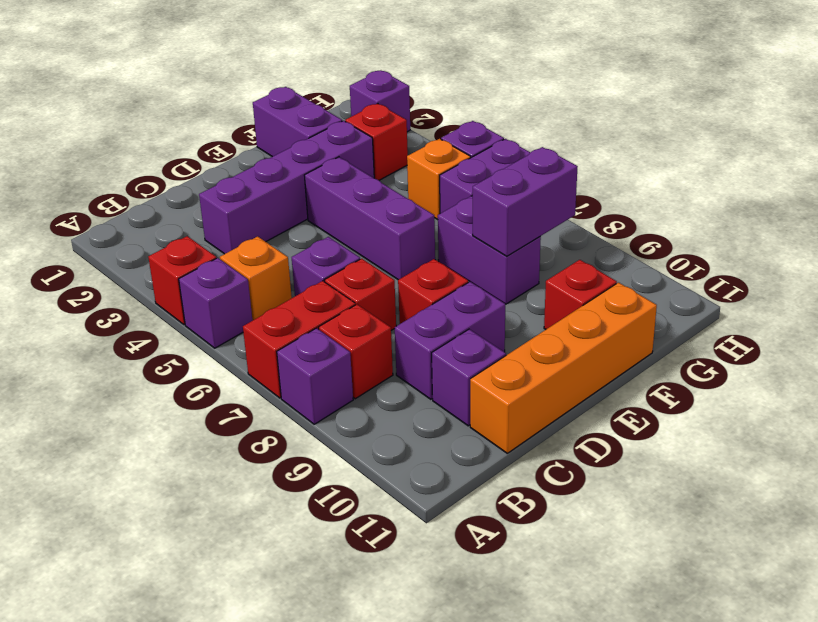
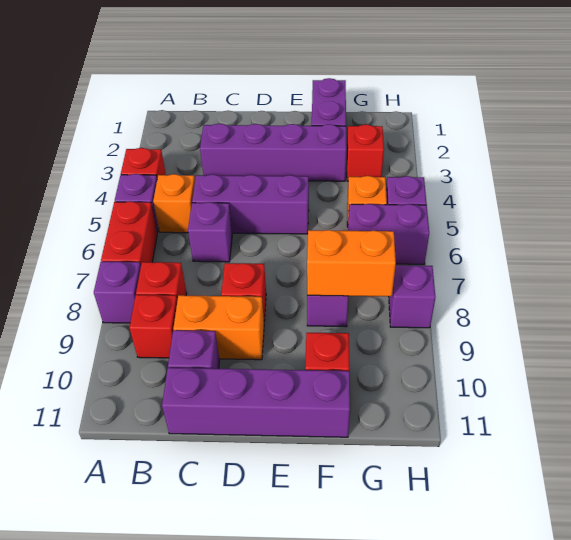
red brick A7:B7 level 1 -> red brick A6:A7 level 1
red brick C7 level 1 -> red brick B9 level 1
purple brick C9:D9 level 1 -> orange brick C9:D9 level 1
orange brick C11:F11 level 1 -> purple brick C11:F11 level 1
purple brick E4:E6 level 1 -> purple brick C5:E5 level 1
purple brick F8:G8 level 2 -> orange brick F8:G8 level 2
purple brick H2 level 1 -> purple brick H8 level 1

